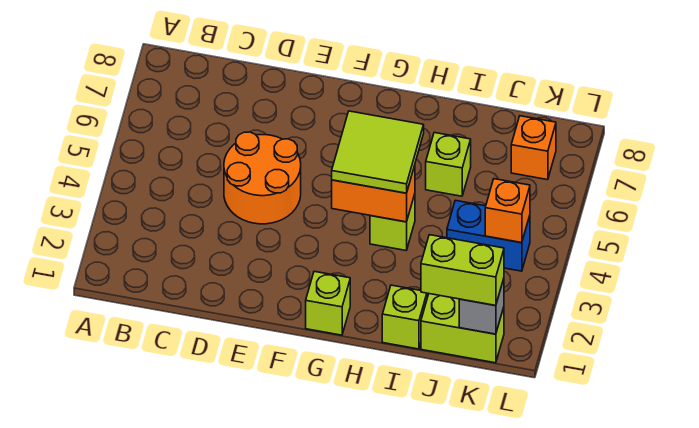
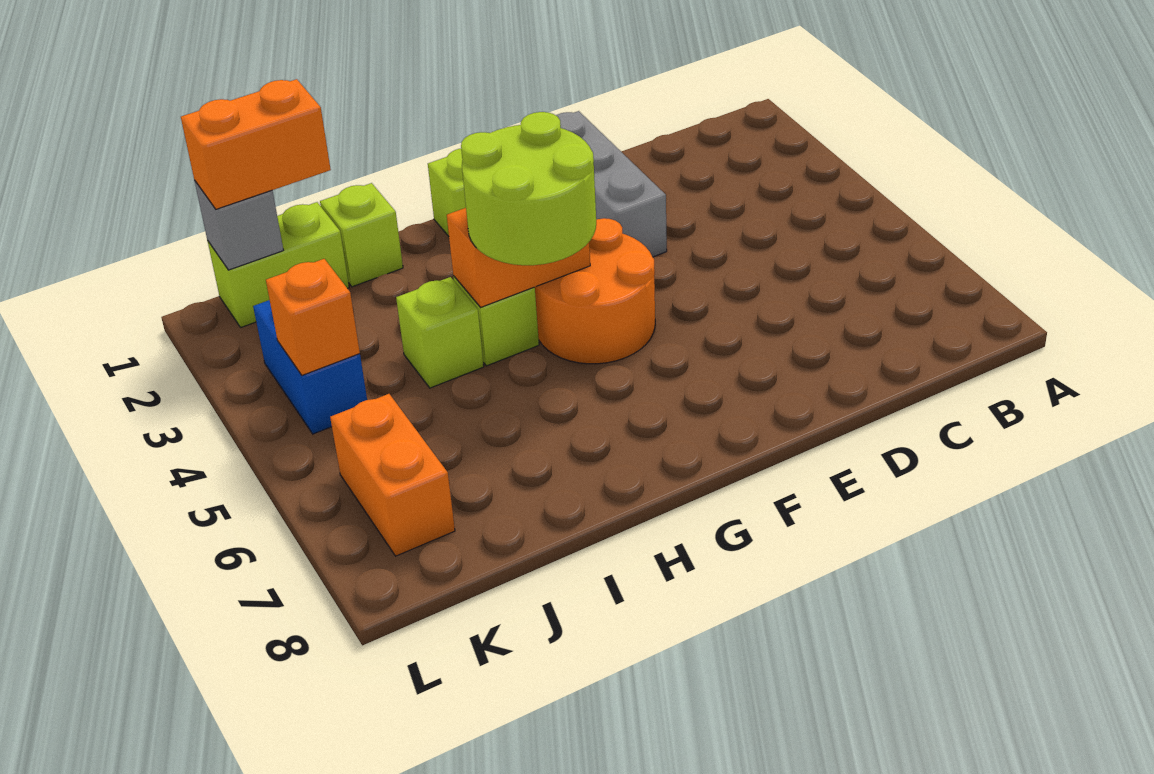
orange round brick D4:E5 level 1 -> orange round brick F4:G5 level 1
none -> grey brick E1:E3 level 1
lime tile G4:H5 level 3 -> lime round brick G4:H5 level 3
lime brick I6 level 1 -> lime brick I4 level 1
lime brick J1:K1 level 3 -> orange brick J1:K1 level 3
blue brick J4:K4 level 1 -> blue brick K3:K4 level 1
orange brick K7 level 1 -> orange brick K6:K7 level 1

